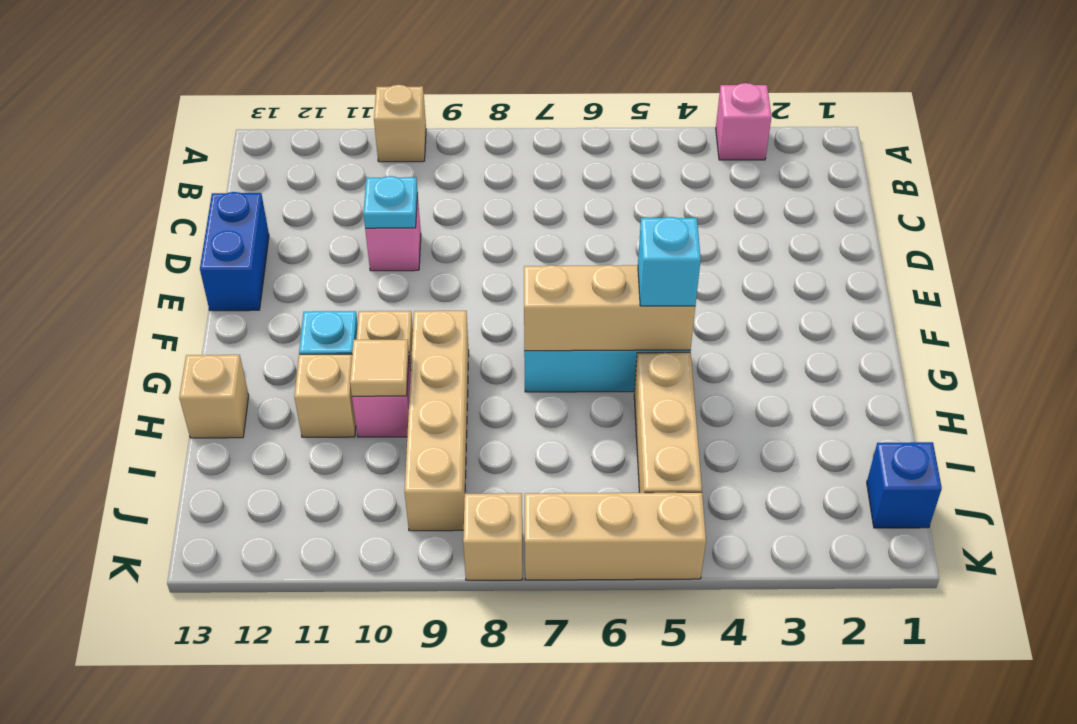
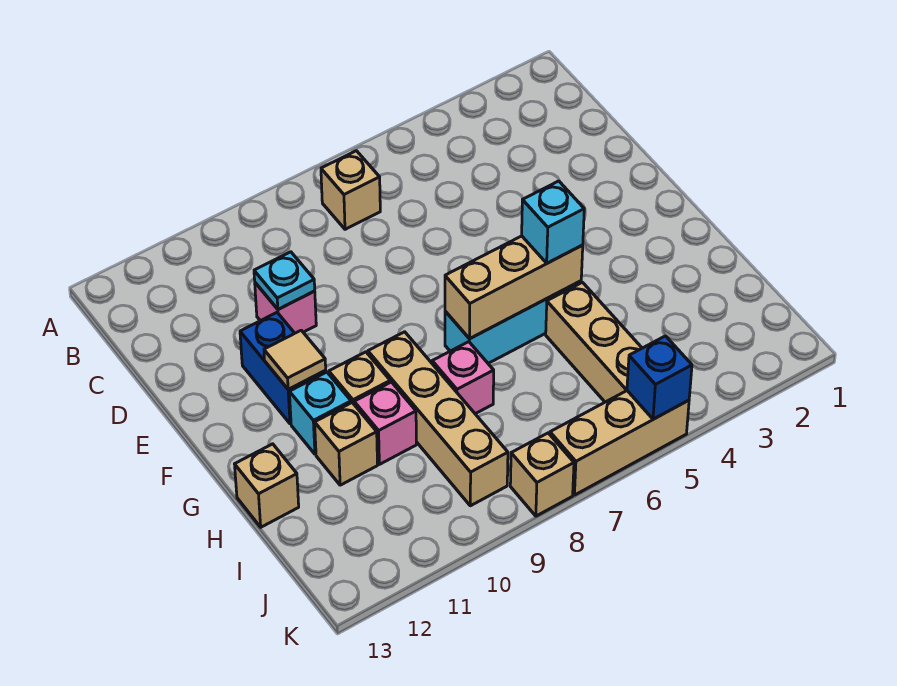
pink brick A3 level 1 -> pink brick H8 level 1
tan brick A10 level 1 -> tan brick B7 level 1
blue brick D13:E13 level 1 -> blue brick E11:F11 level 1
tan tile H10 level 2 -> tan tile F11 level 2
blue brick J1 level 1 -> blue brick K5 level 2

